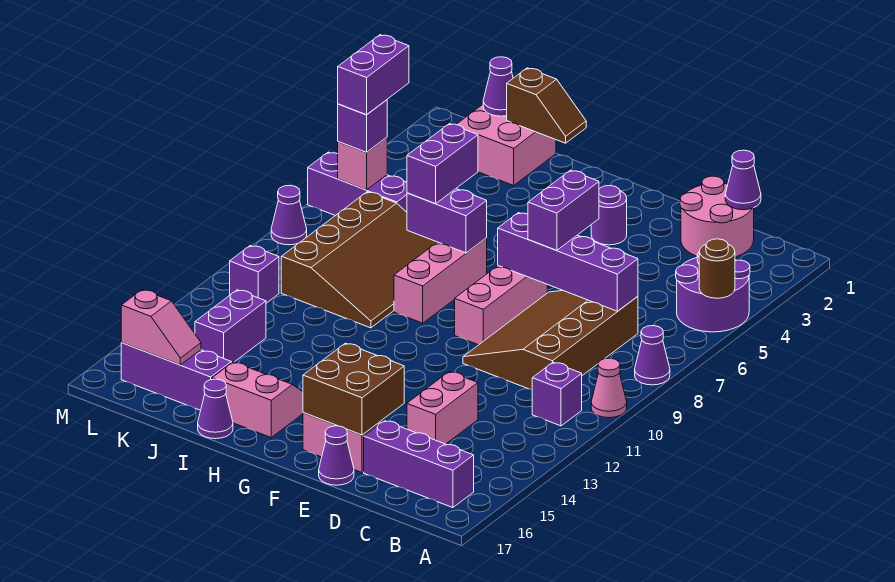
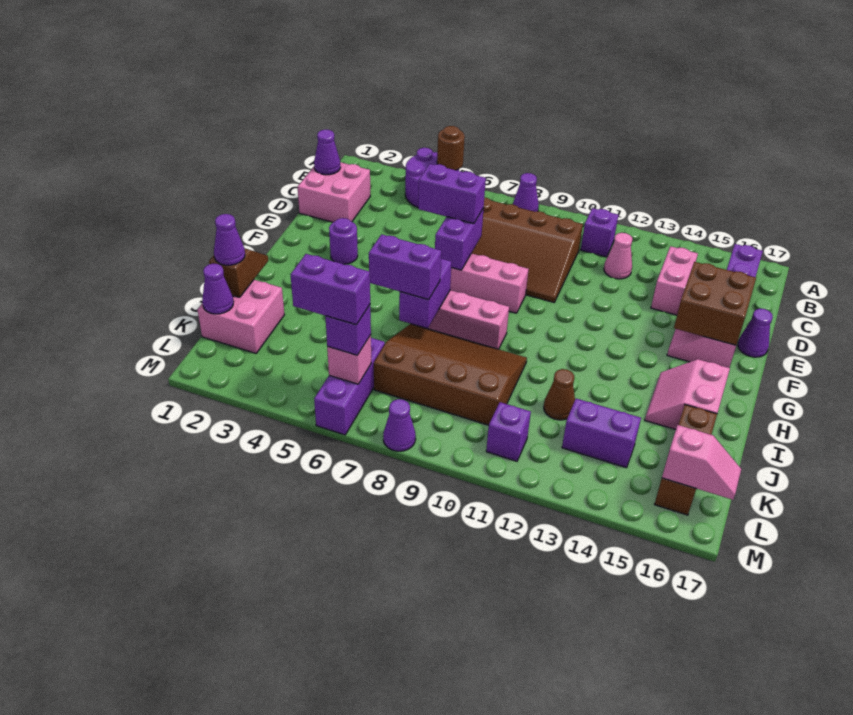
pink cone A10 level 1 -> pink cone C12 level 1
pink round brick C1:D2 level 1 -> pink brick C1:D2 level 1
purple brick C7:F7 level 2 -> purple brick E7:F7 level 2
pink brick D13:D14 level 1 -> pink brick C14:D14 level 1
purple cone I17 level 1 -> purple cone J1 level 3
none -> brown cone J12 level 1
purple brick J16:L16 level 1 -> brown brick J16:L16 level 1
pink slope K16:L16 level 2 top L -> pink slope L16:L17 level 2 top 16

